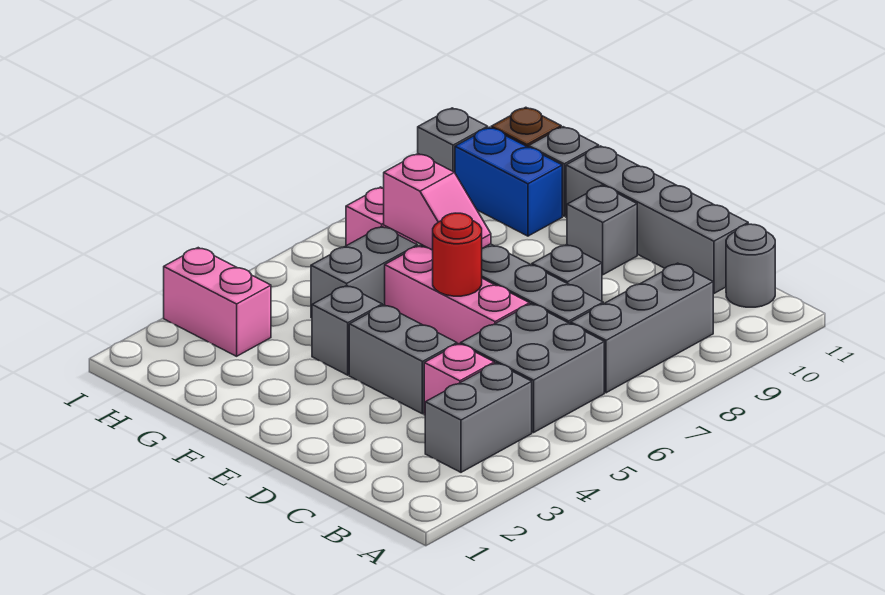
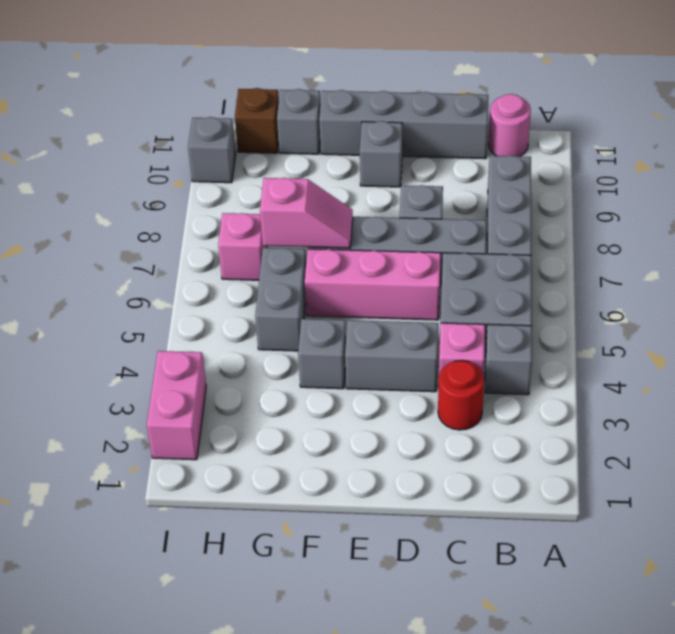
grey brick B3:B4 level 1 -> grey brick B4 level 1
grey round brick B11 level 1 -> pink round brick B11 level 1
red round brick E6 level 2 -> red round brick C3 level 1
blue brick G10:H10 level 1 -> none
pink brick H3:I3 level 1 -> pink brick I2:I3 level 1

